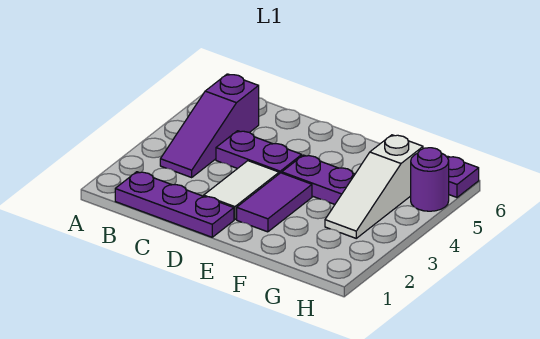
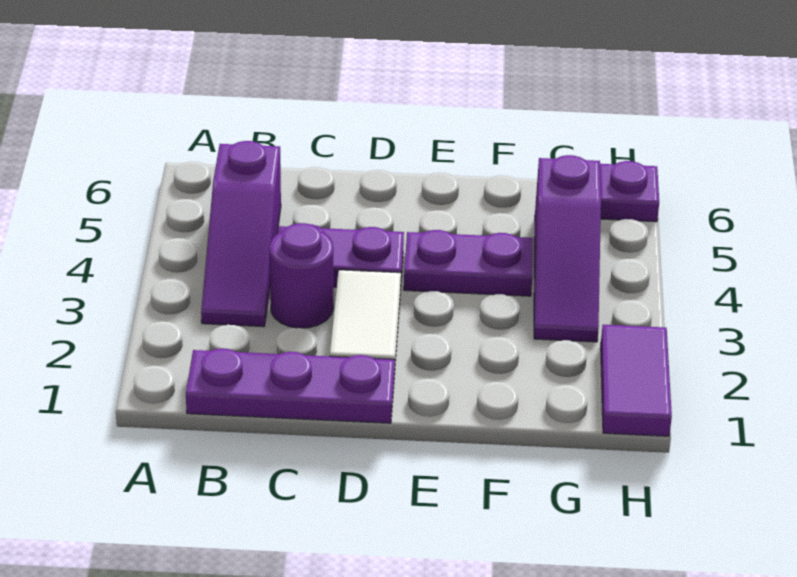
purple tile E2:E3 level 1 -> purple tile H1:H2 level 1
white slope G3:G5 level 1 top 5 -> purple slope G3:G5 level 1 top 5
purple round brick H5 level 1 -> purple round brick C3 level 1

